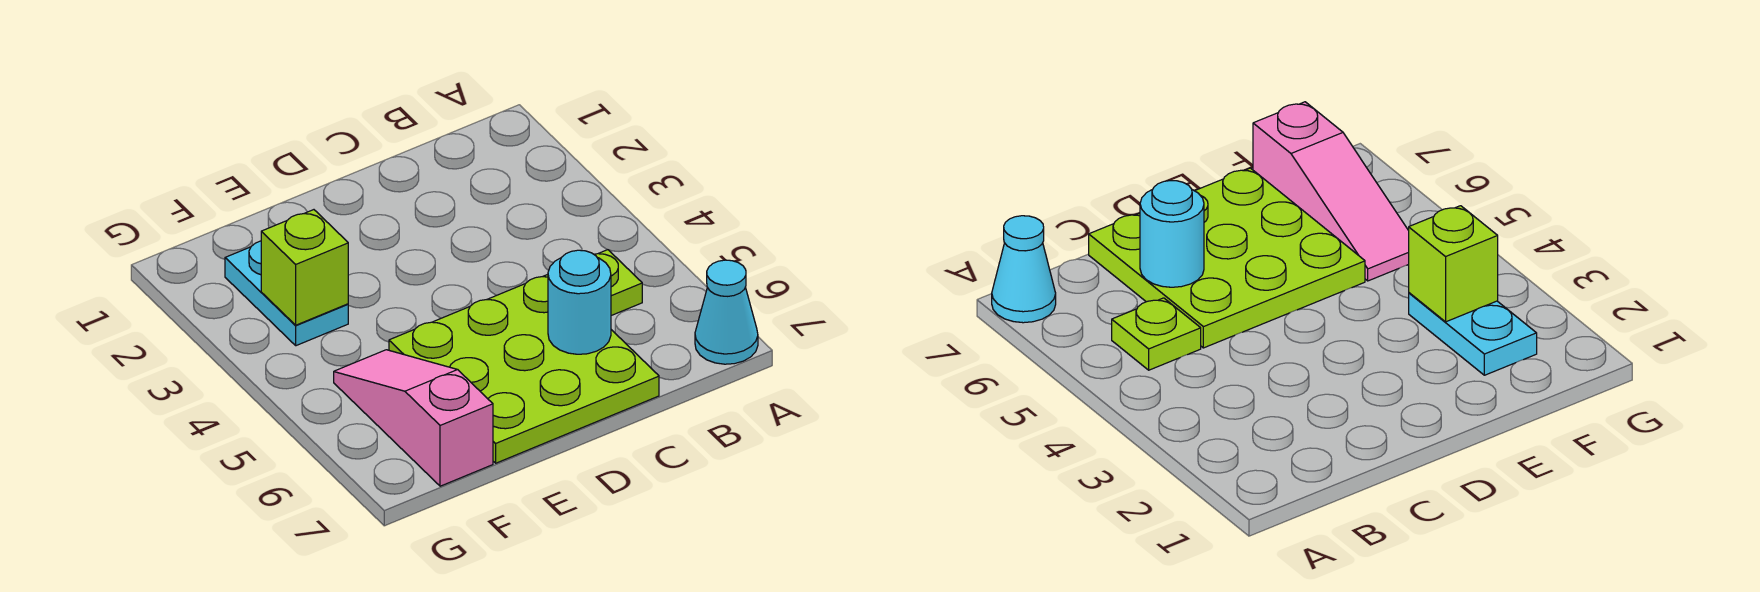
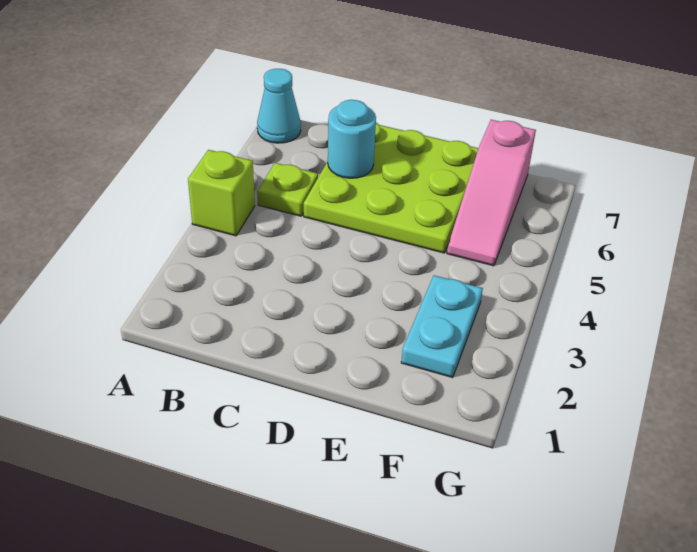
lime brick F3 level 2 -> lime brick A4 level 1

